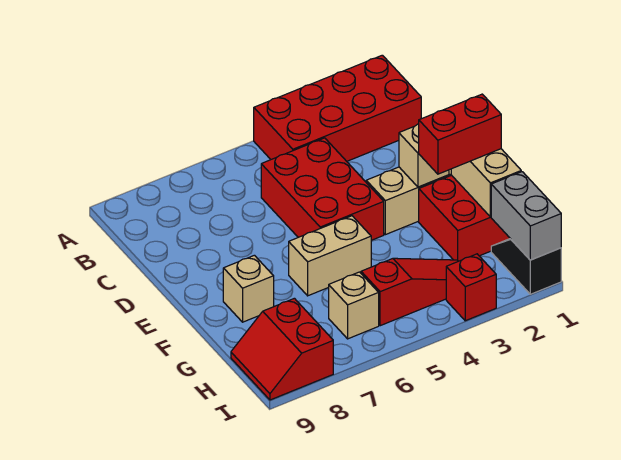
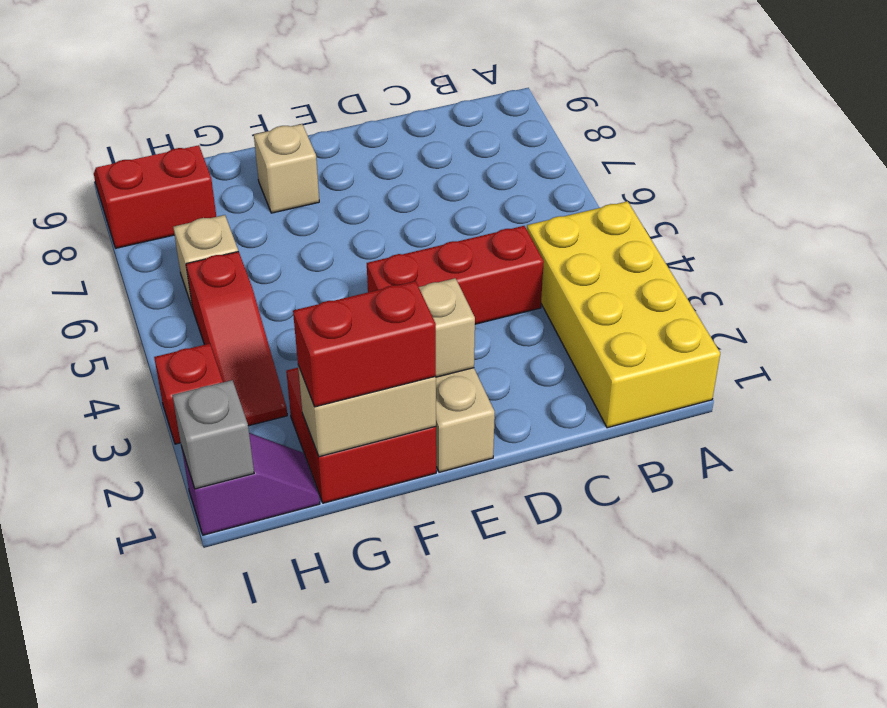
red brick A1:B4 level 1 -> yellow brick A1:B4 level 1
red brick C4:E5 level 1 -> red brick C4:E4 level 1
red brick F1:F2 level 3 -> red brick F1:G1 level 3
tan brick F5:F6 level 1 -> none
black slope H1:I1 level 1 top I -> purple slope H1:I1 level 1 top I
grey brick H1:I1 level 2 -> grey brick I1 level 2

